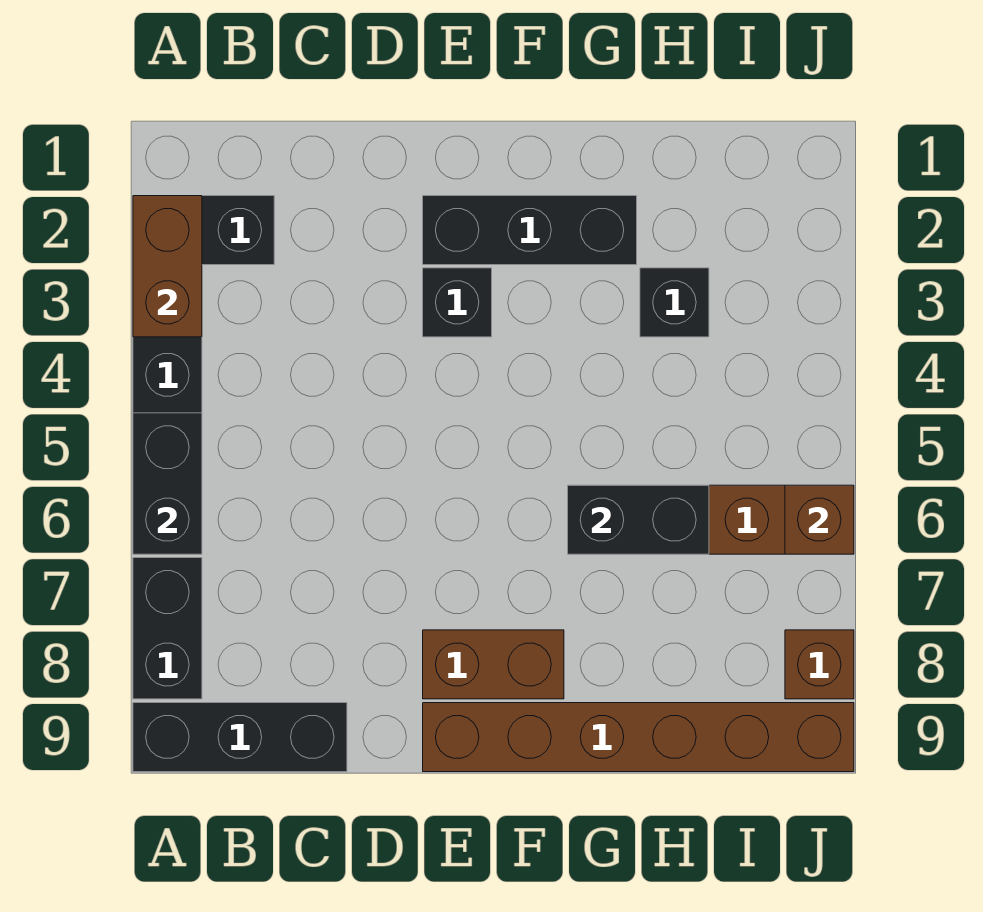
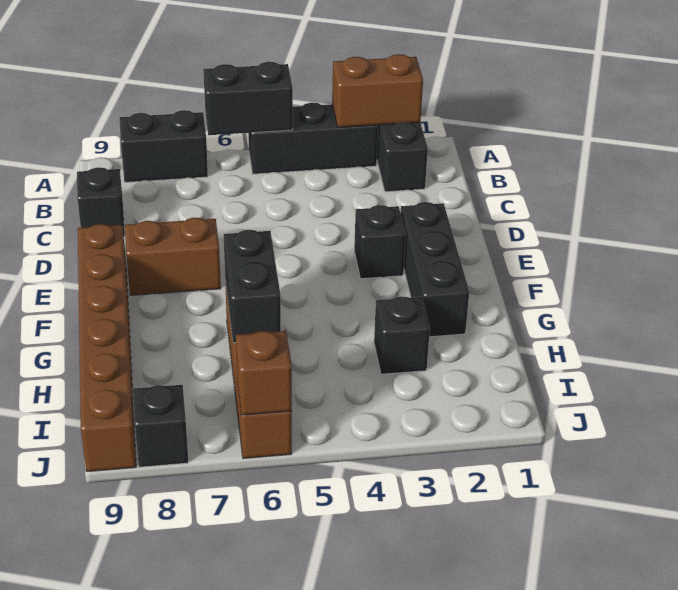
black brick A9:C9 level 1 -> black brick C9 level 1
brown brick E8:F8 level 1 -> brown brick E7:E8 level 1
brown brick J8 level 1 -> black brick J8 level 1

